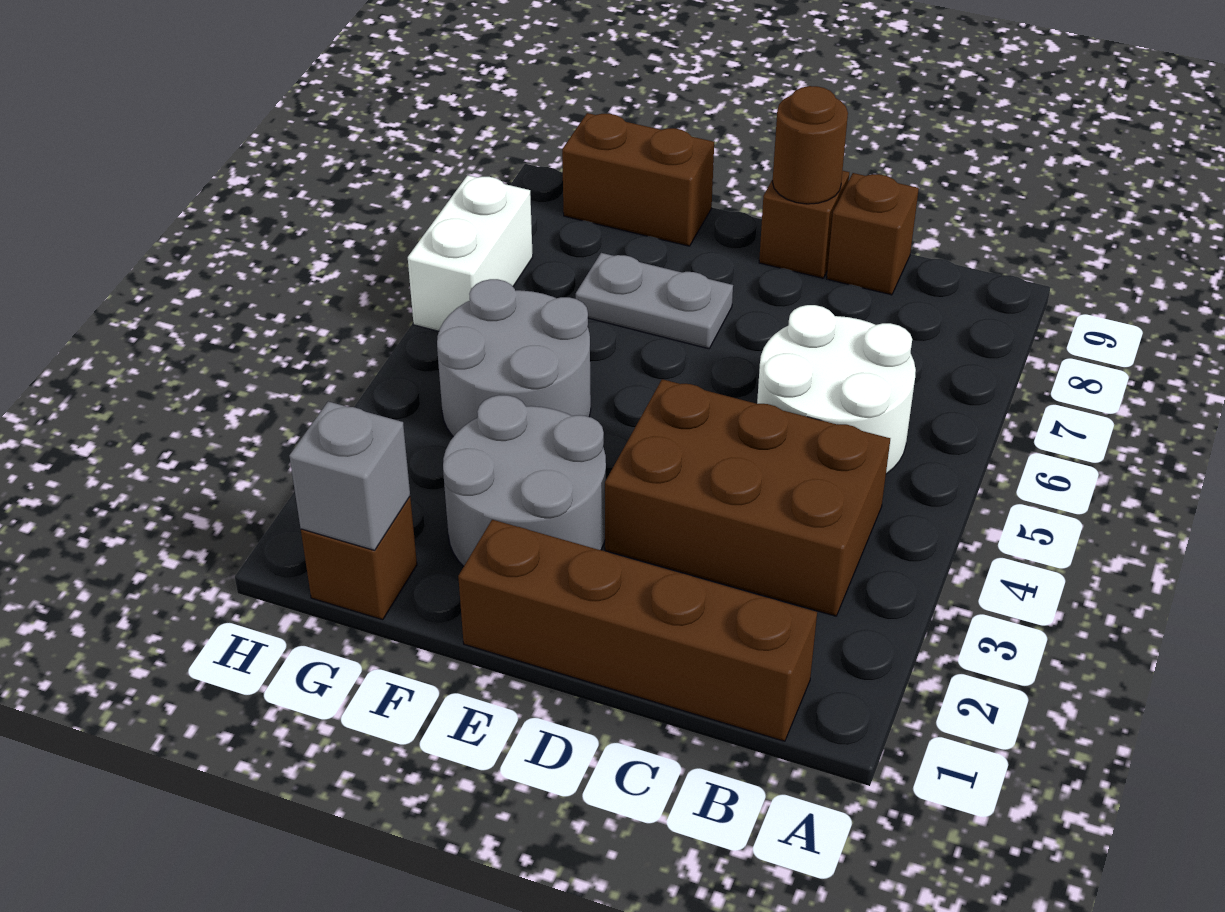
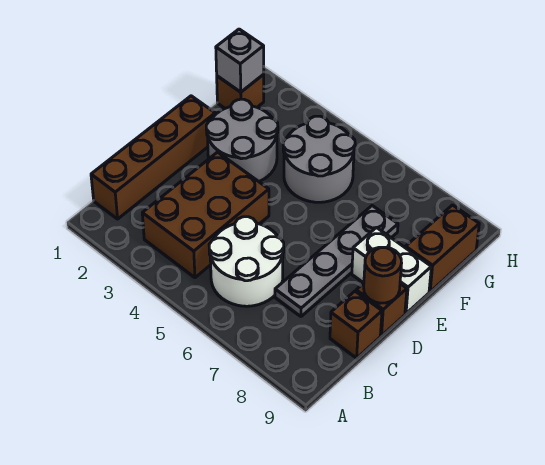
grey plate E7:F7 level 1 -> grey plate C7:F7 level 1
white brick H6:H7 level 1 -> white brick E8:E9 level 1

